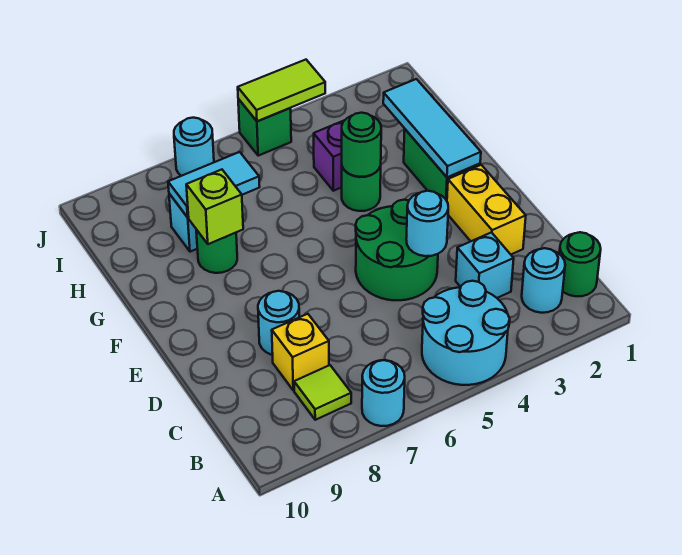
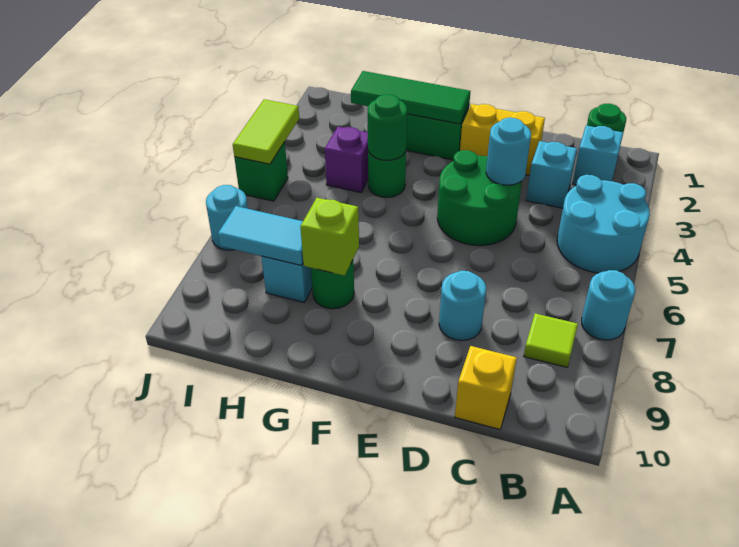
cyan round brick B2 level 1 -> cyan brick B2 level 1
yellow brick C8 level 1 -> yellow brick C10 level 1
cyan tile F2:H2 level 2 -> green tile F2:H2 level 2
cyan tile H7:H8 level 2 -> cyan tile H8:I8 level 2

